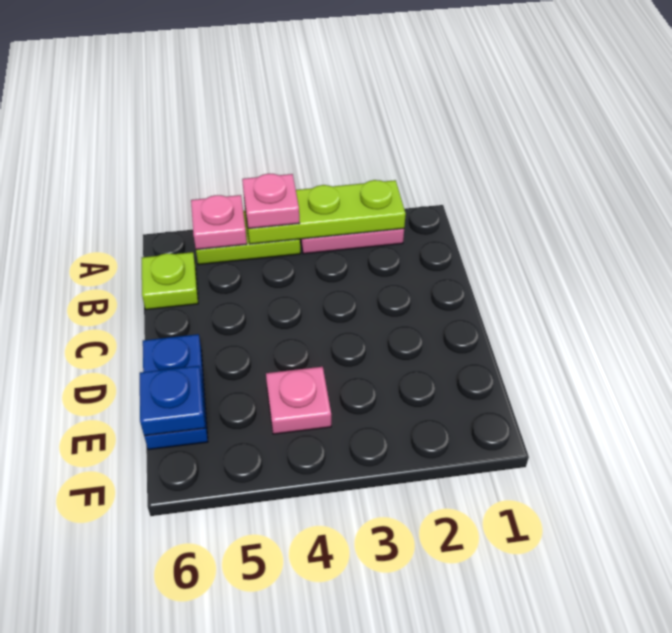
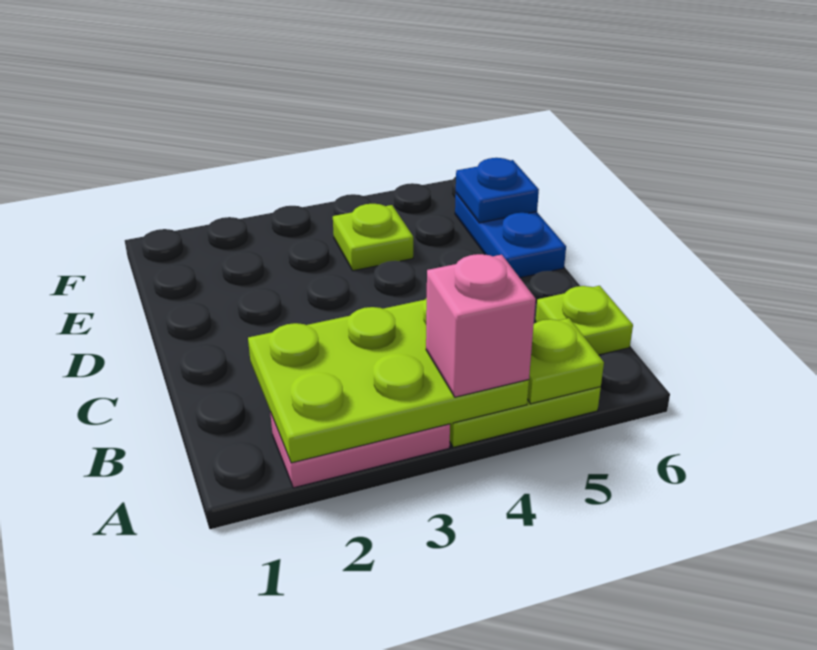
lime plate A2:A4 level 2 -> lime plate A2:B4 level 2
pink plate A4 level 3 -> pink brick A4 level 3
pink plate A5 level 2 -> lime plate A5 level 2
pink plate E4 level 1 -> lime plate E4 level 1

